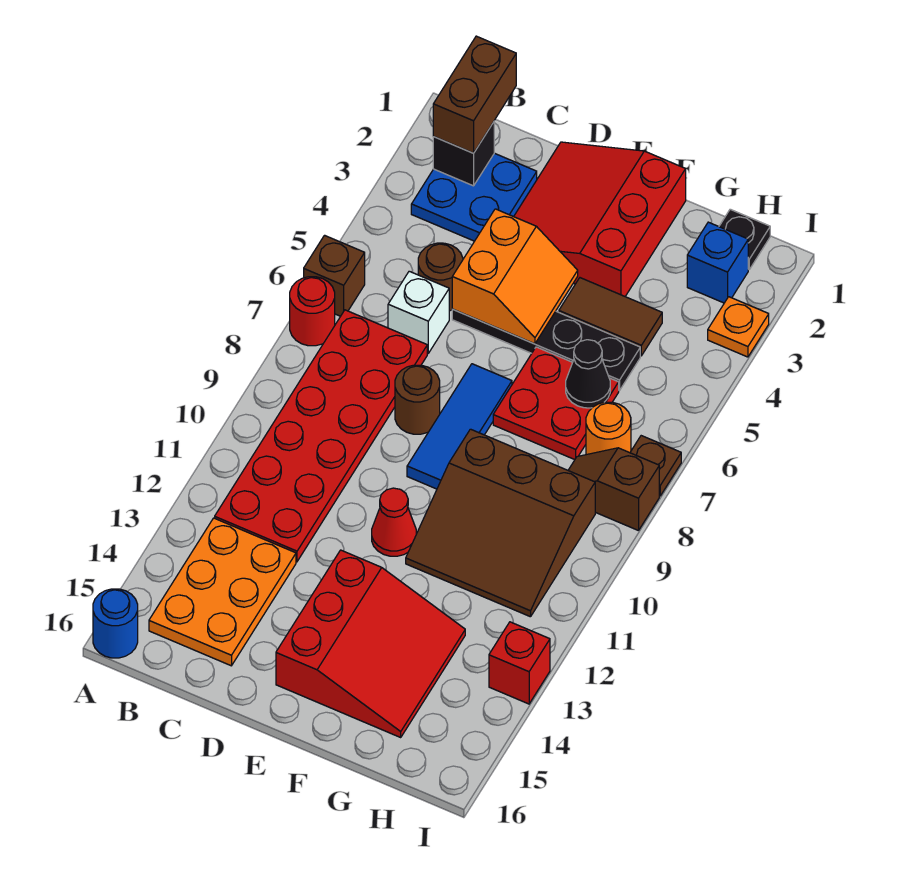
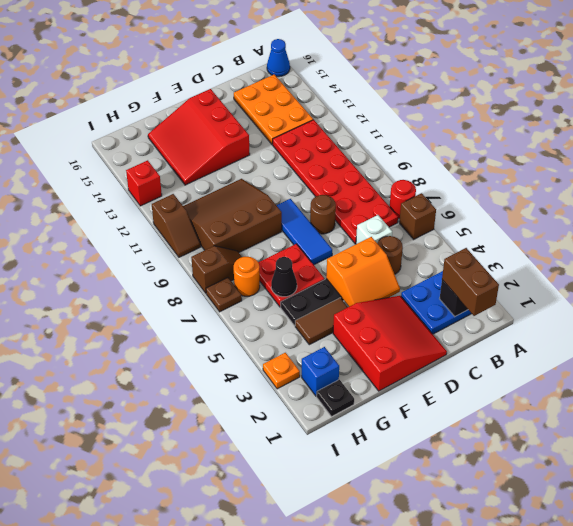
blue round brick A16 level 1 -> blue cone A16 level 1
orange slope D4:E5 level 2 top D -> orange slope D4:E5 level 2 top 5
red cone E11 level 1 -> none
none -> brown slope I10:I11 level 1 top 11

